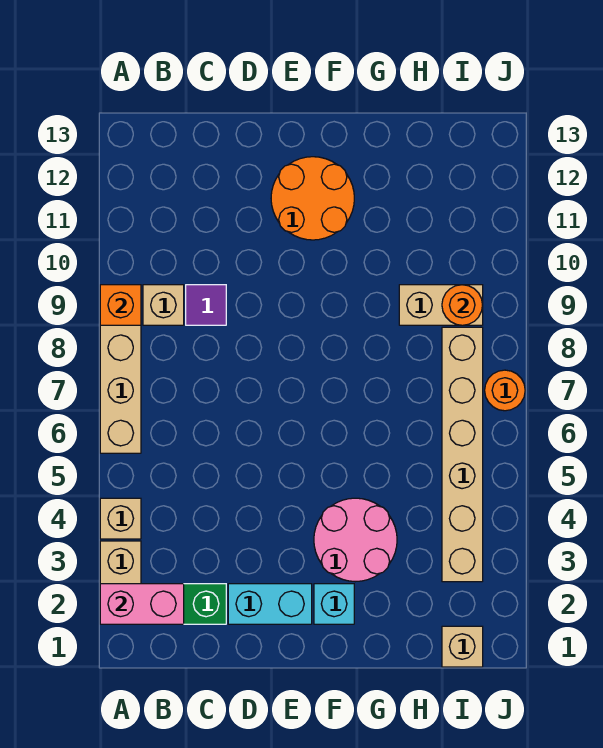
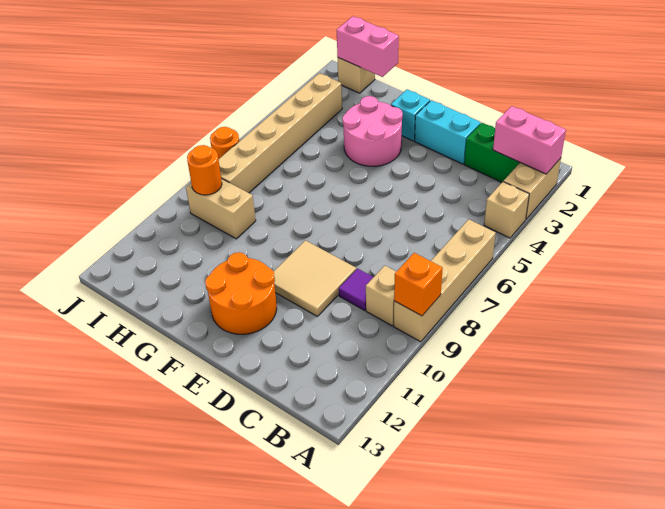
none -> tan tile D9:E10 level 1
none -> pink brick H1:I1 level 2

